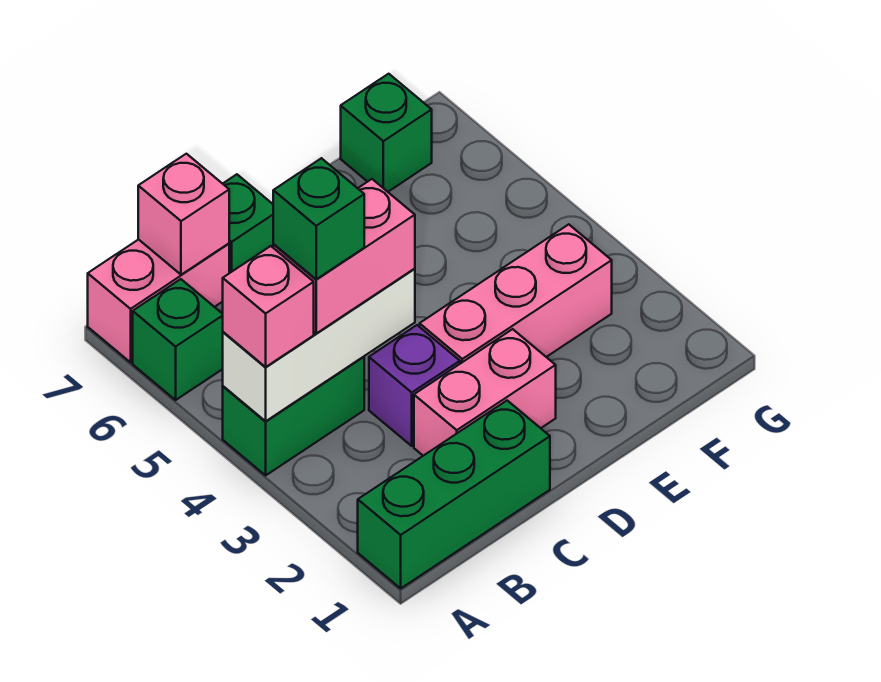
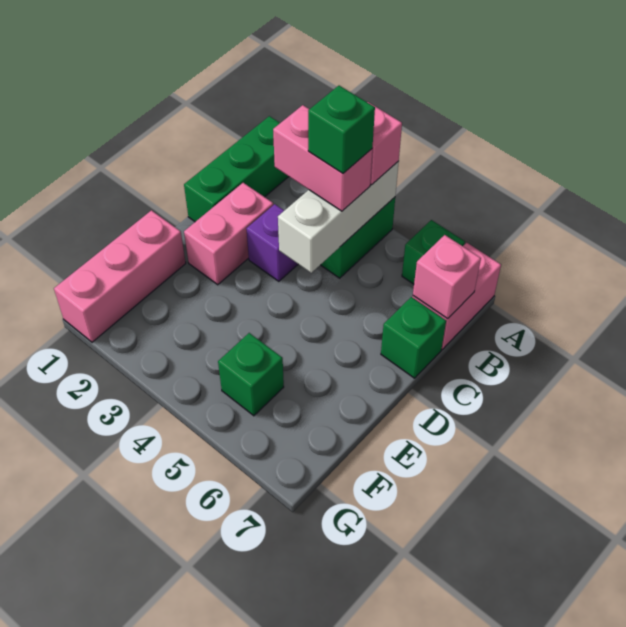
pink brick B4:C4 level 3 -> pink brick B3:B4 level 3
pink brick D3:F3 level 1 -> pink brick E1:G1 level 1
green brick F7 level 1 -> green brick F5 level 1

